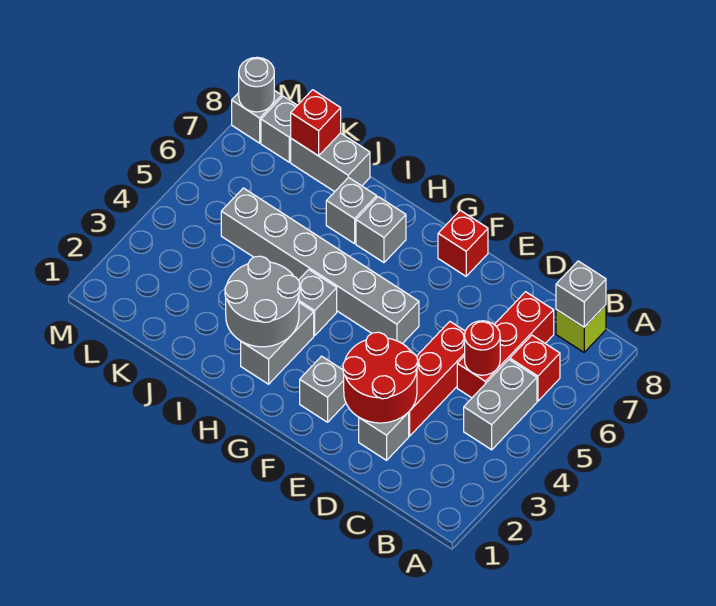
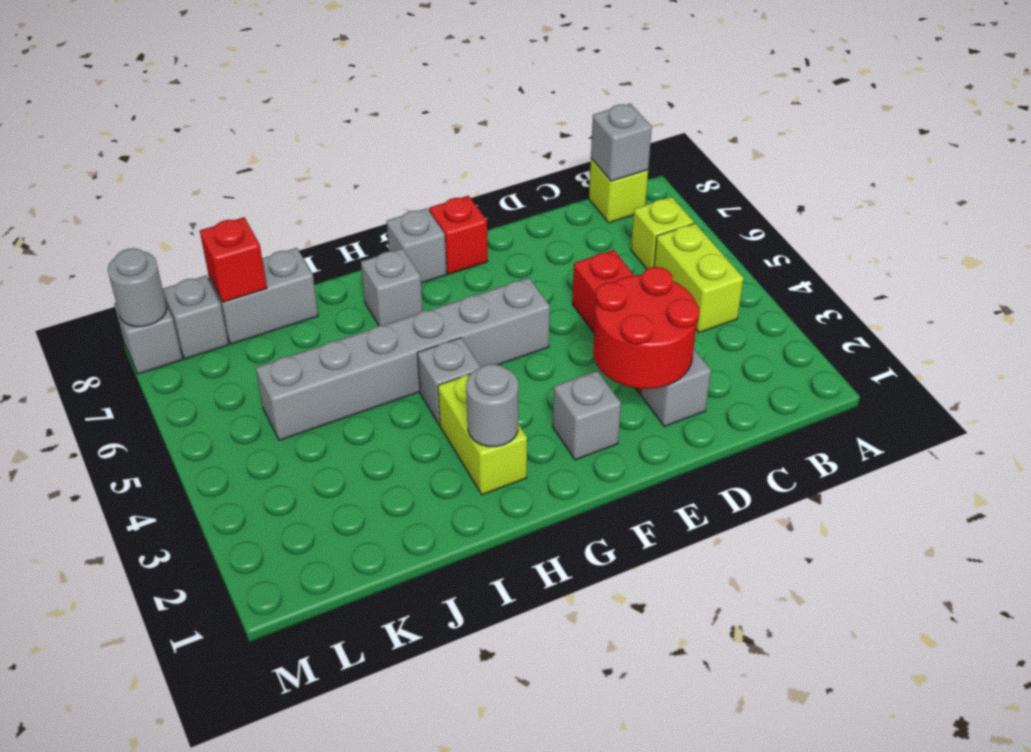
grey brick B4:B5 level 1 -> lime brick B4:B5 level 1
red brick B6 level 1 -> lime brick B6 level 1
red brick C5:C7 level 1 -> none
red round brick C5 level 2 -> none
grey brick H2:H3 level 1 -> lime brick H2:H3 level 1
grey round brick H2:I3 level 2 -> grey round brick H2 level 2
grey brick I7 level 1 -> grey brick G8 level 1

